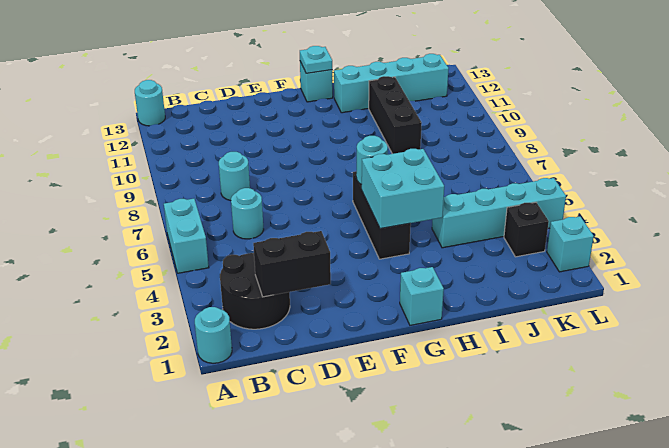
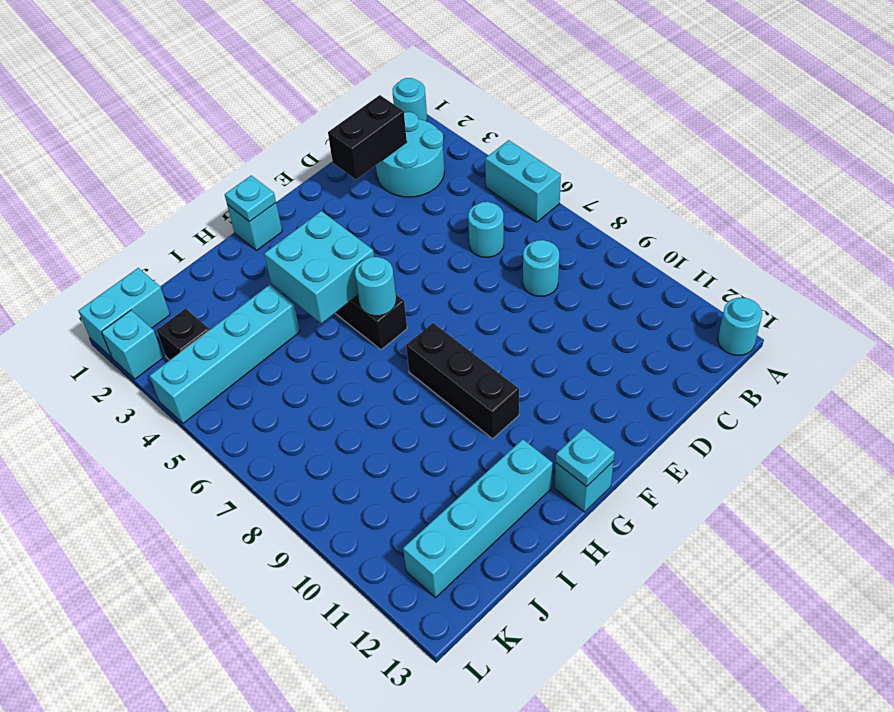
black round brick B2:C3 level 1 -> cyan round brick B2:C3 level 1
none -> cyan plate G1 level 2
black brick I9:I11 level 1 -> black brick G8:G10 level 1
none -> cyan brick K1:L1 level 1

